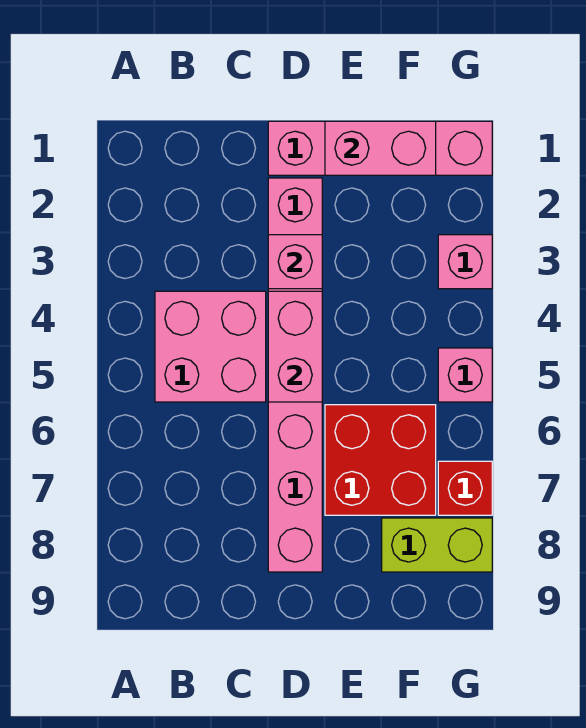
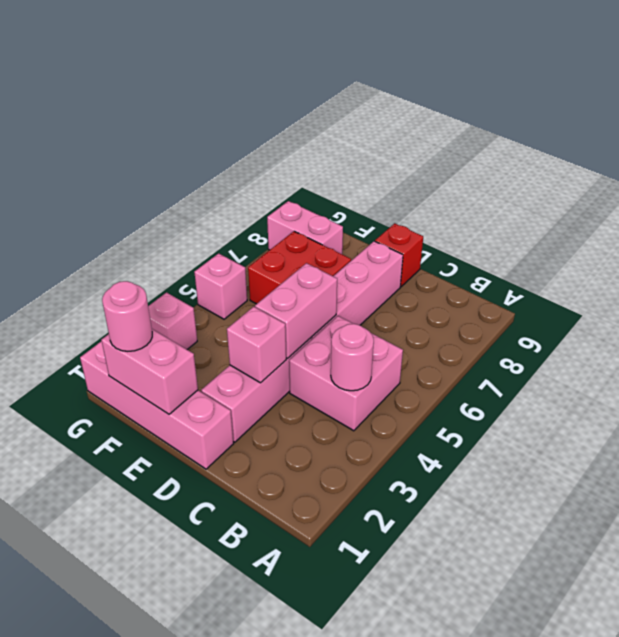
none -> pink round brick B4 level 2
none -> pink round brick F1 level 3
lime brick F8:G8 level 1 -> pink brick F8:G8 level 1
red brick G7 level 1 -> red brick D9 level 1

